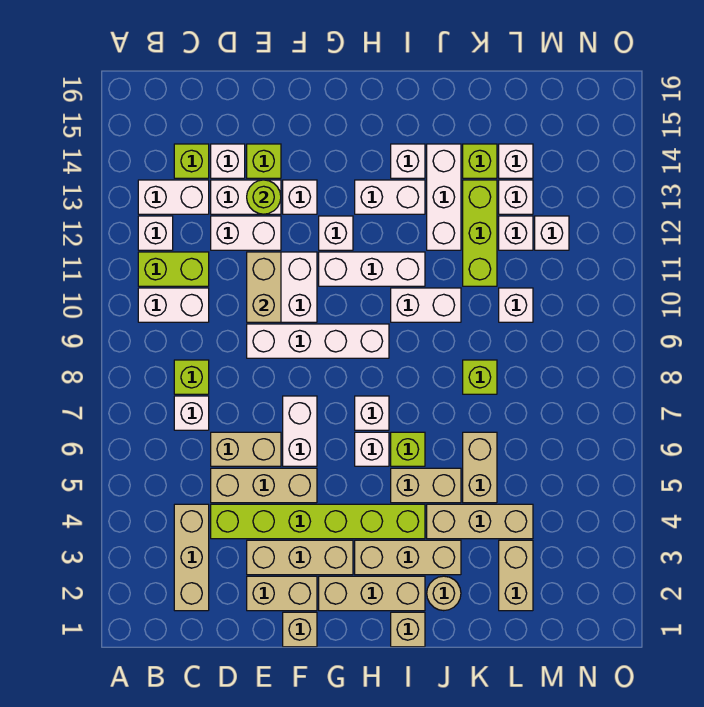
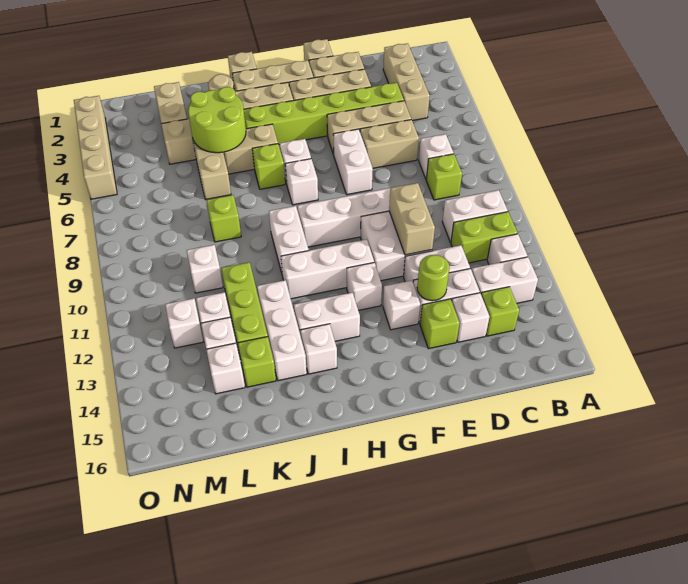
white brick I10:J10 level 1 -> white brick I9:I10 level 1
none -> lime round brick J4:K5 level 2
none -> tan brick O2:O5 level 1

